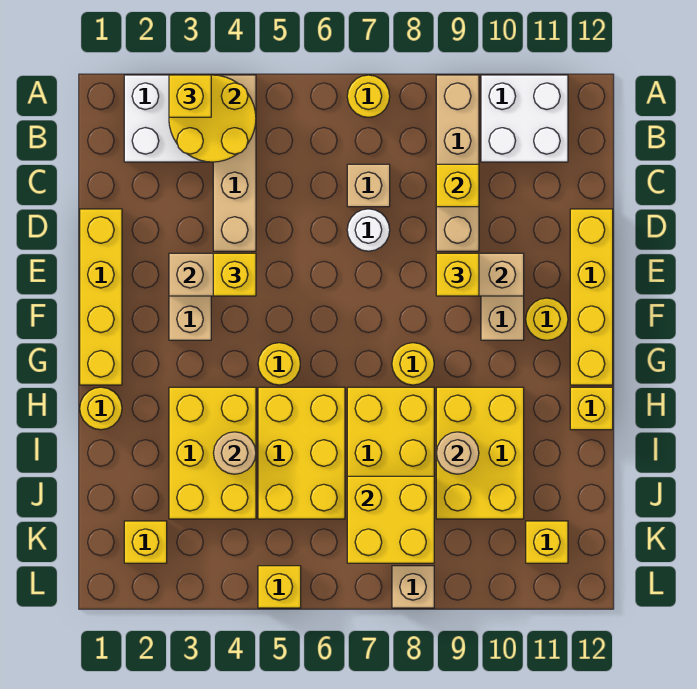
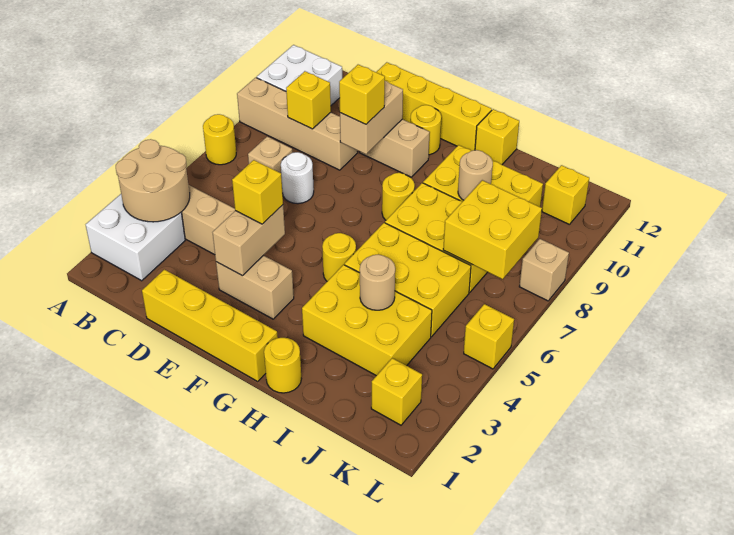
yellow round brick A3:B4 level 2 -> tan round brick A3:B4 level 2
yellow brick A3 level 3 -> none

